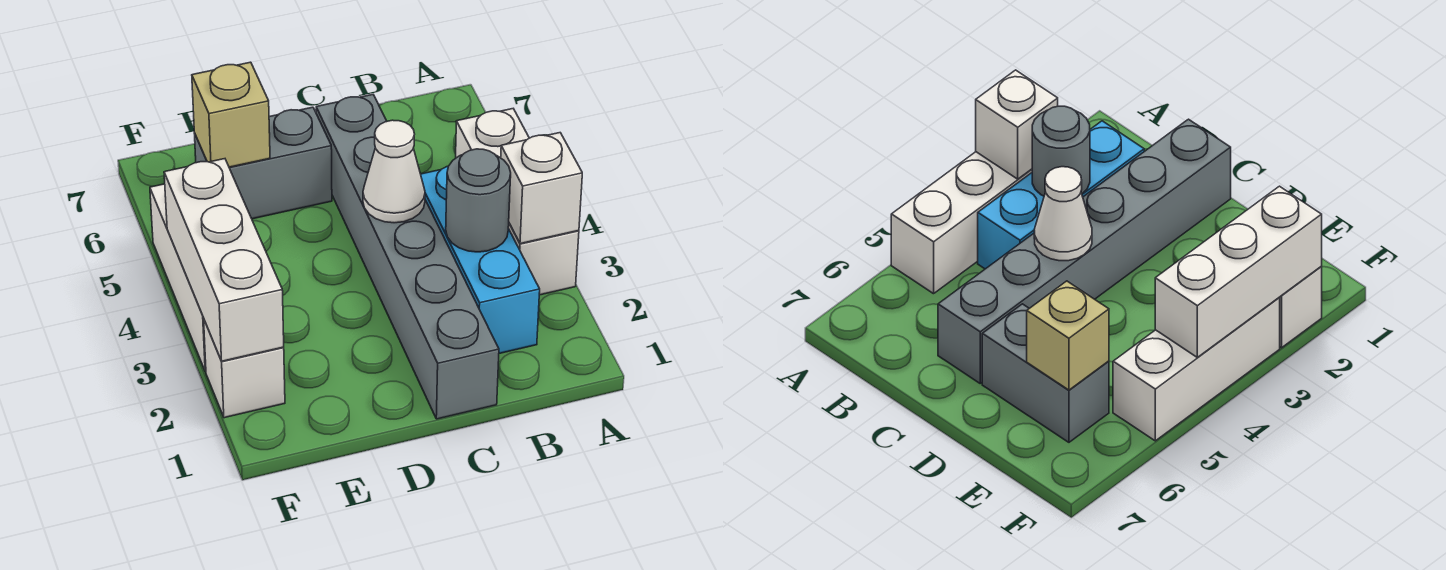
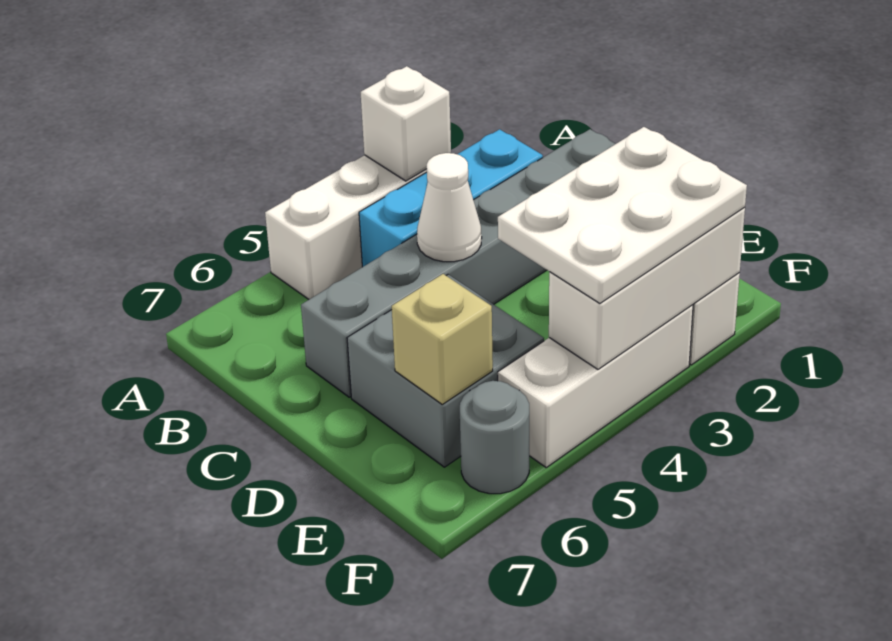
grey round brick B3 level 2 -> grey round brick F6 level 1
grey brick D6:E6 level 1 -> grey brick D5:E6 level 1
none -> white plate E2:F4 level 3

